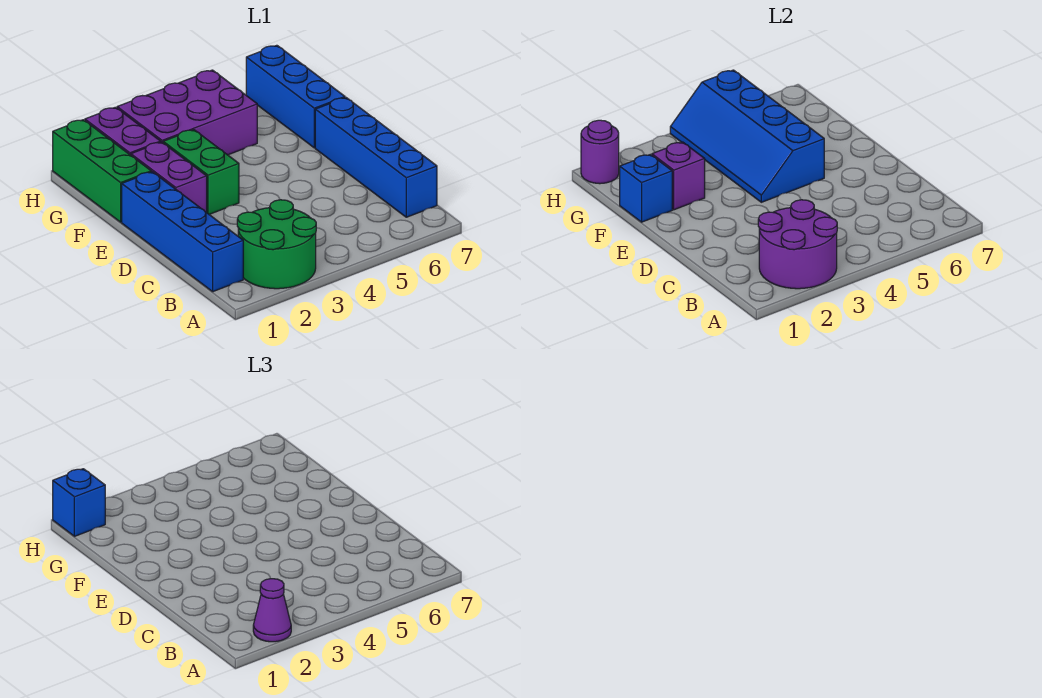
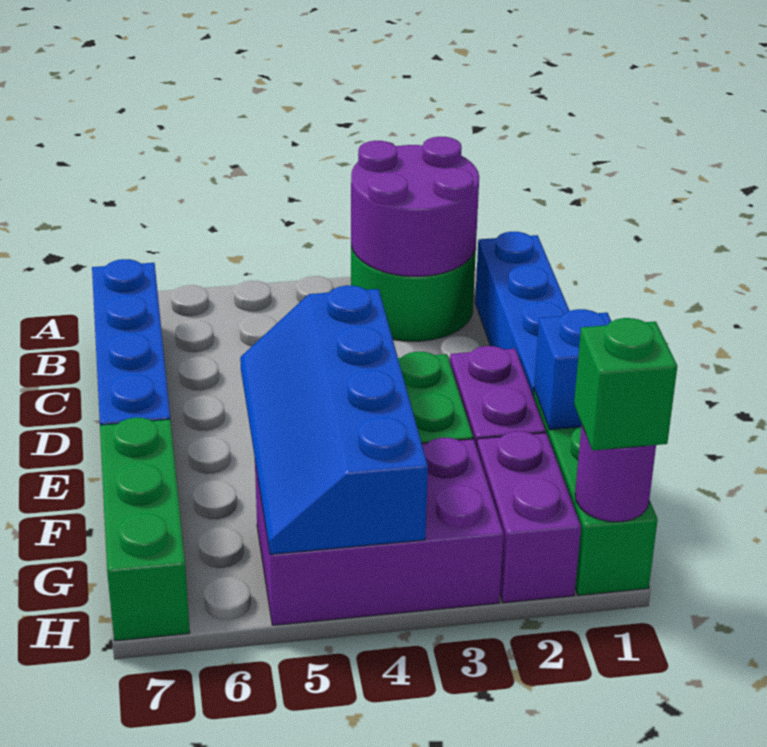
purple cone A2 level 3 -> none
blue slope E4:H5 level 2 top 5 -> blue slope E4:H5 level 2 top 4
purple brick F2 level 2 -> none
blue brick F7:H7 level 1 -> green brick F7:H7 level 1
blue brick H1 level 3 -> green brick H1 level 3

